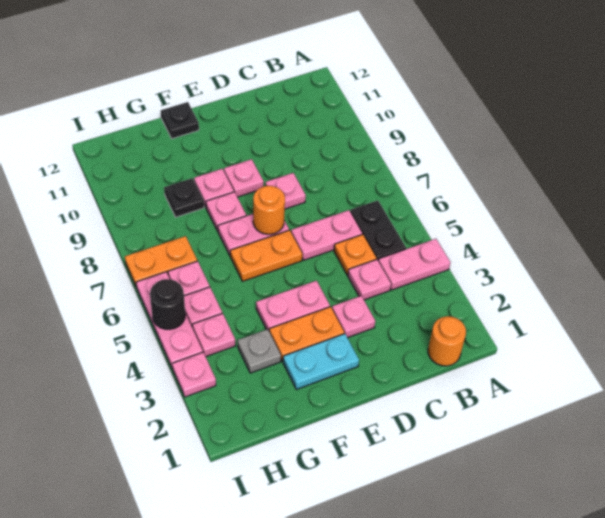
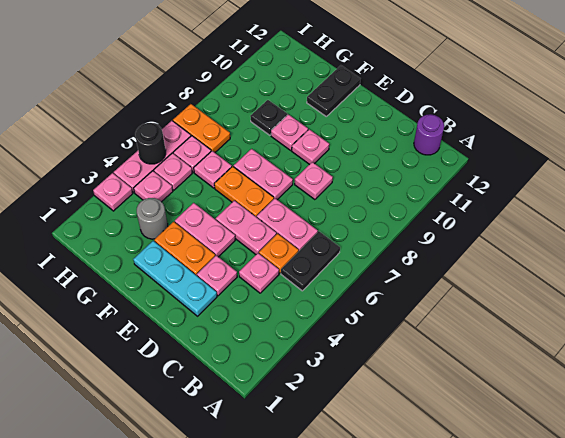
pink plate A4:B4 level 1 -> pink plate D5:E5 level 1
orange round brick B1 level 1 -> none
none -> purple round brick B12 level 1
cyan plate E2:F2 level 1 -> cyan plate D2:F2 level 1
orange round brick E7 level 2 -> none
pink plate F8 level 1 -> pink plate G6 level 1
black plate F12 level 1 -> black plate F11:F12 level 1
grey plate G3 level 1 -> grey round brick G3 level 1

